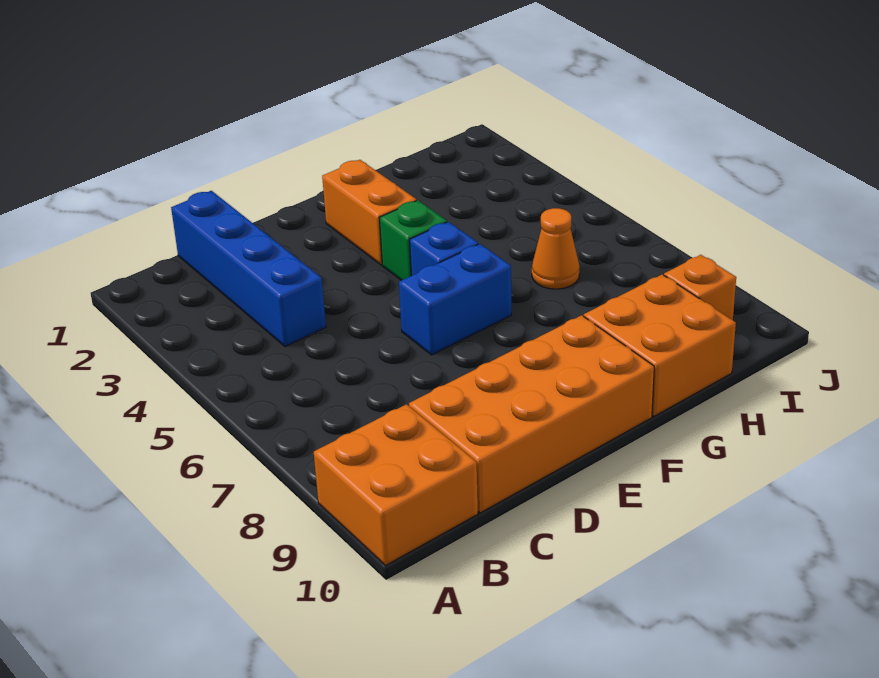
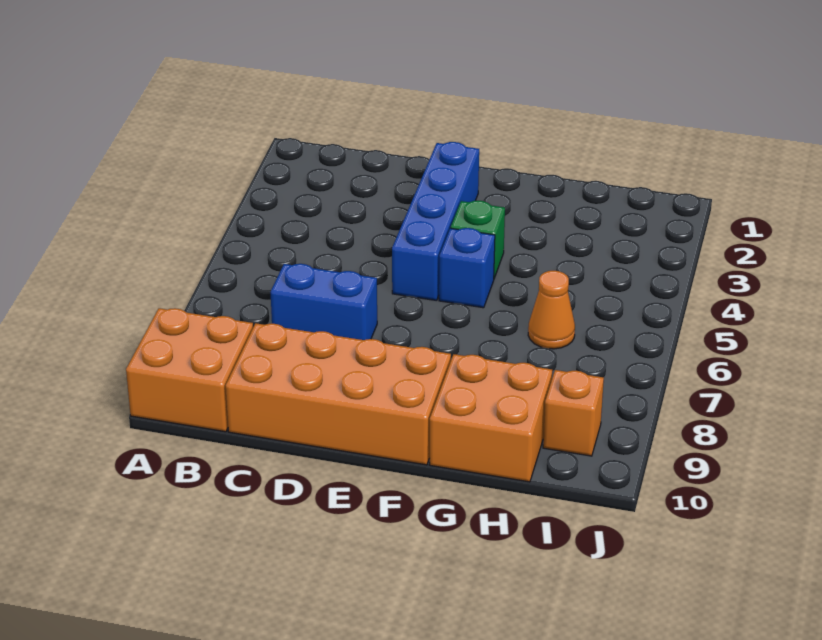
blue brick C1:C4 level 1 -> blue brick E2:E5 level 1
blue brick E6:F6 level 1 -> blue brick C7:D7 level 1
orange brick F2:F3 level 1 -> none

